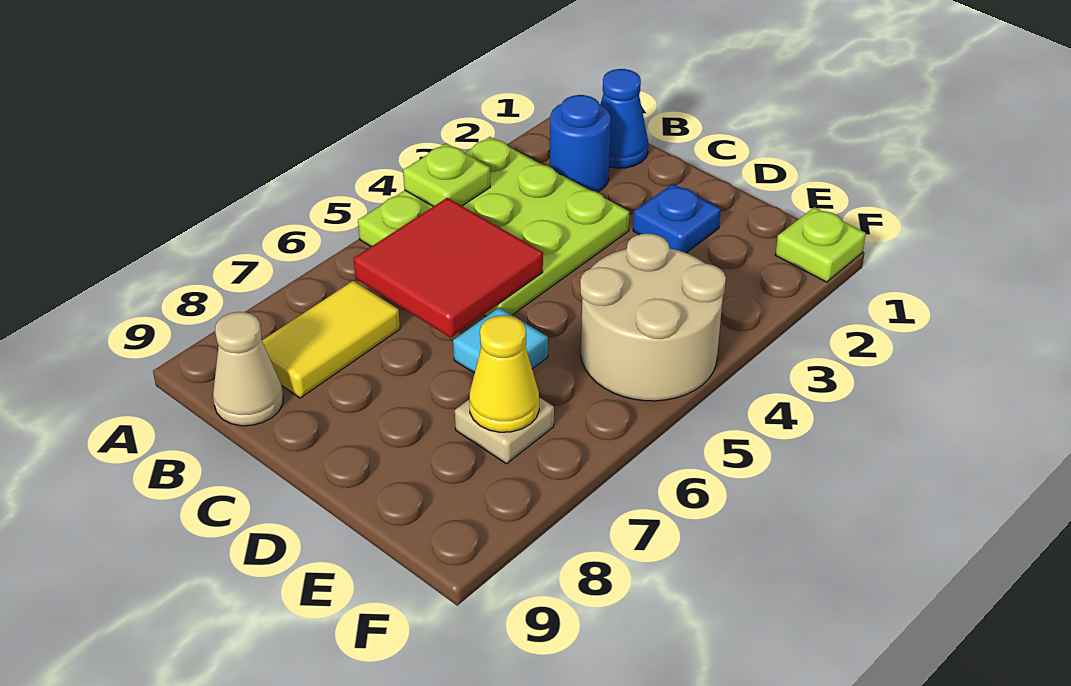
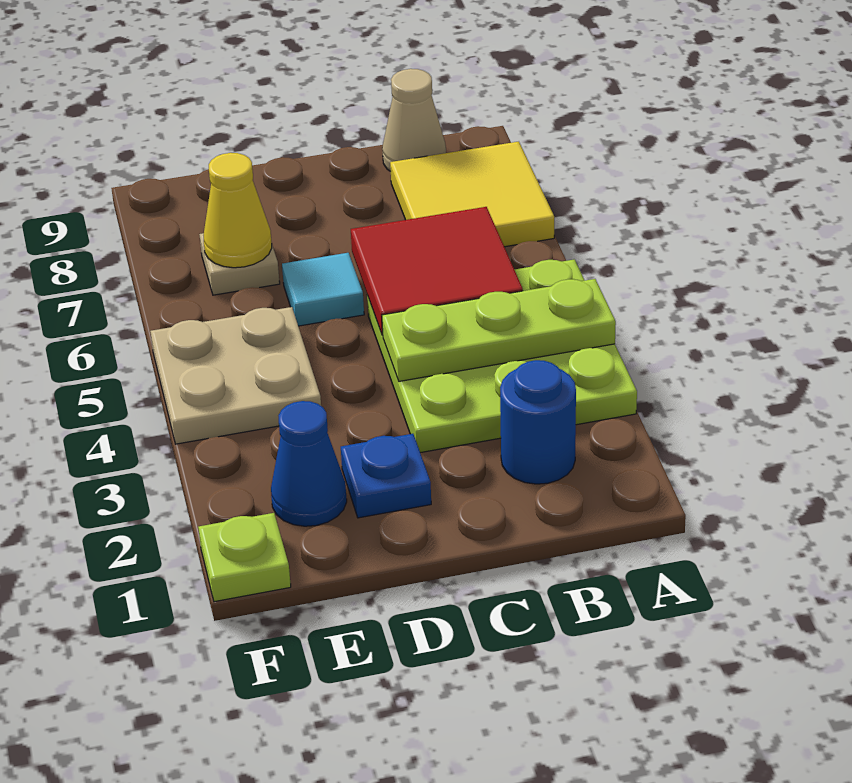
lime plate A4 level 2 -> lime plate A4:C4 level 2
blue cone B1 level 1 -> blue cone E2 level 1
yellow tile B7:B8 level 1 -> yellow tile A7:B8 level 1
tan round brick E4:F5 level 1 -> tan plate E4:F5 level 1

